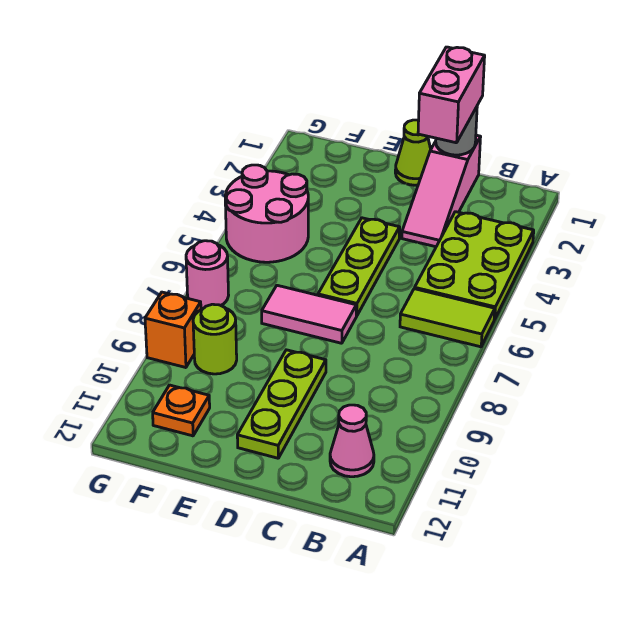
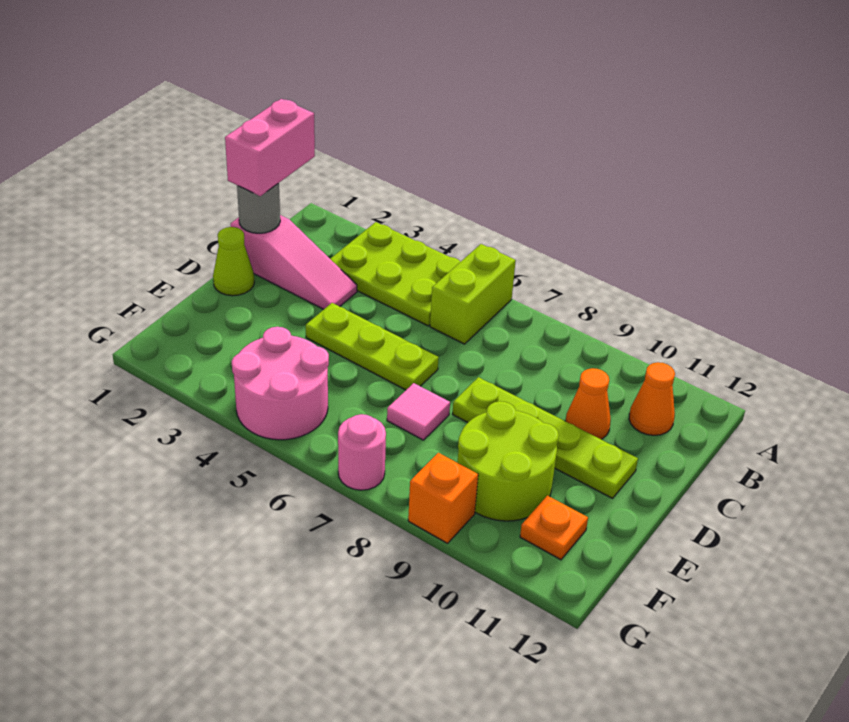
lime tile A6:B6 level 1 -> lime brick A6:B6 level 1
pink cone B11 level 1 -> orange cone B11 level 1
pink brick C1:C2 level 3 -> pink brick B1:C1 level 3
none -> orange cone C10 level 1
pink tile D7:E7 level 1 -> pink tile E7 level 1
lime plate D9:D11 level 1 -> lime plate D8:D11 level 1
lime round brick F9 level 1 -> lime round brick E9:F10 level 1

